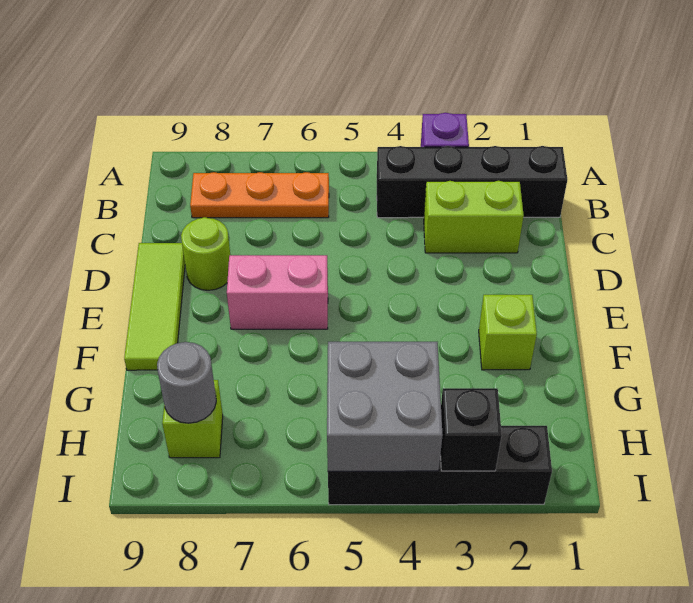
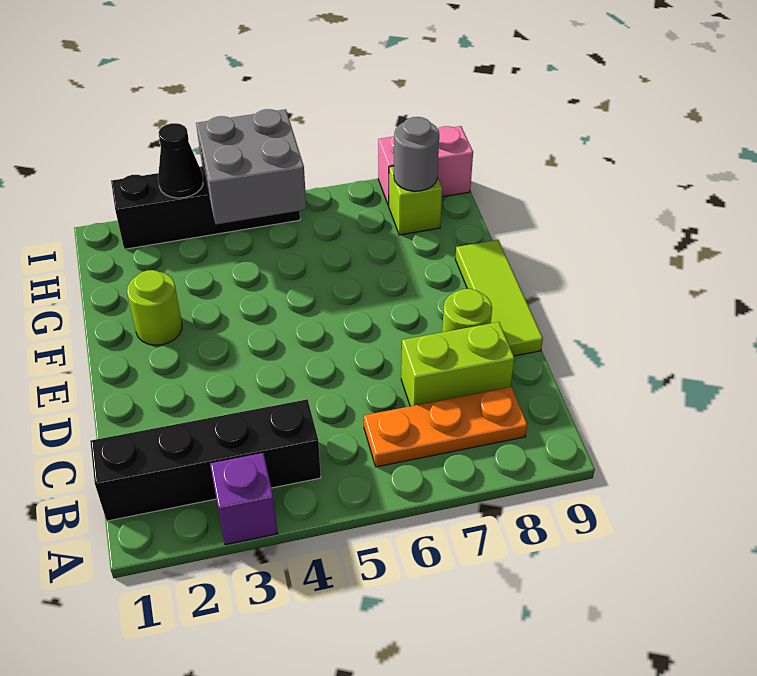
lime brick C2:C3 level 1 -> lime brick C7:C8 level 1
pink brick E6:E7 level 1 -> pink brick I8:I9 level 1
lime brick F2 level 1 -> lime round brick F2 level 1
black brick I3 level 2 -> black cone I3 level 2

